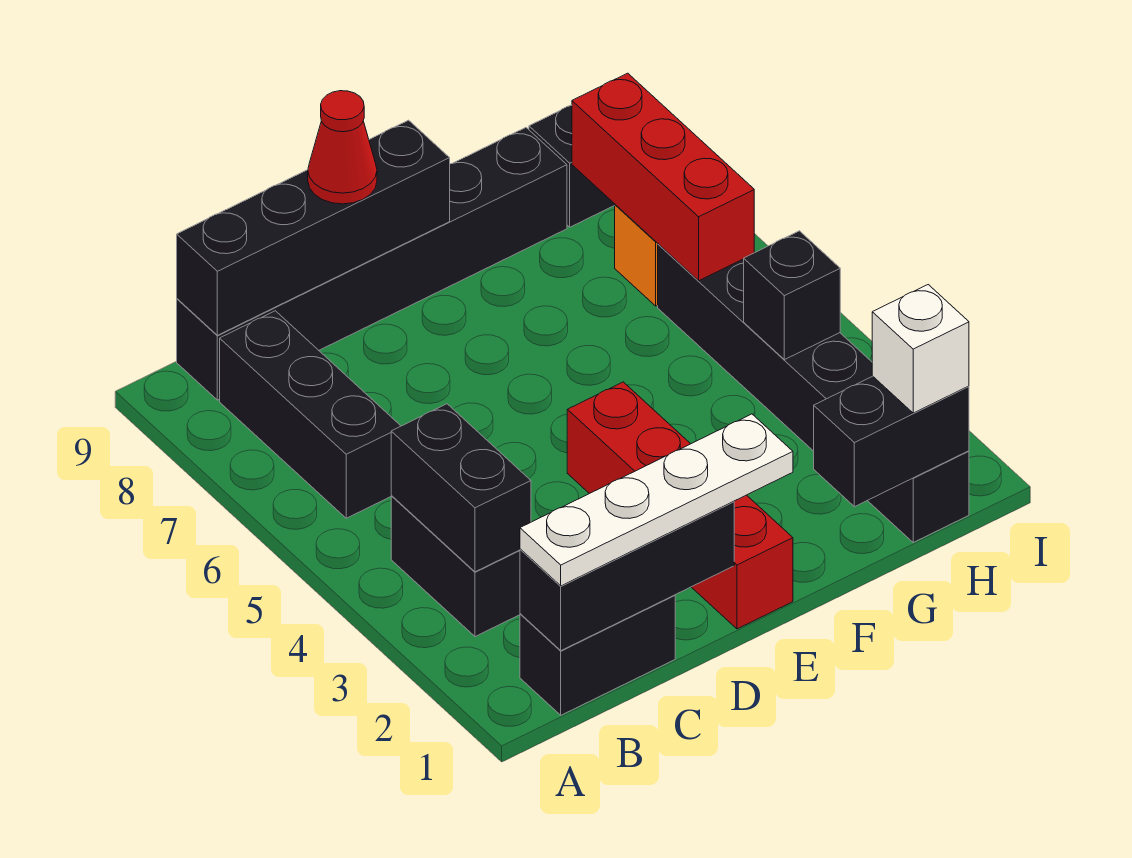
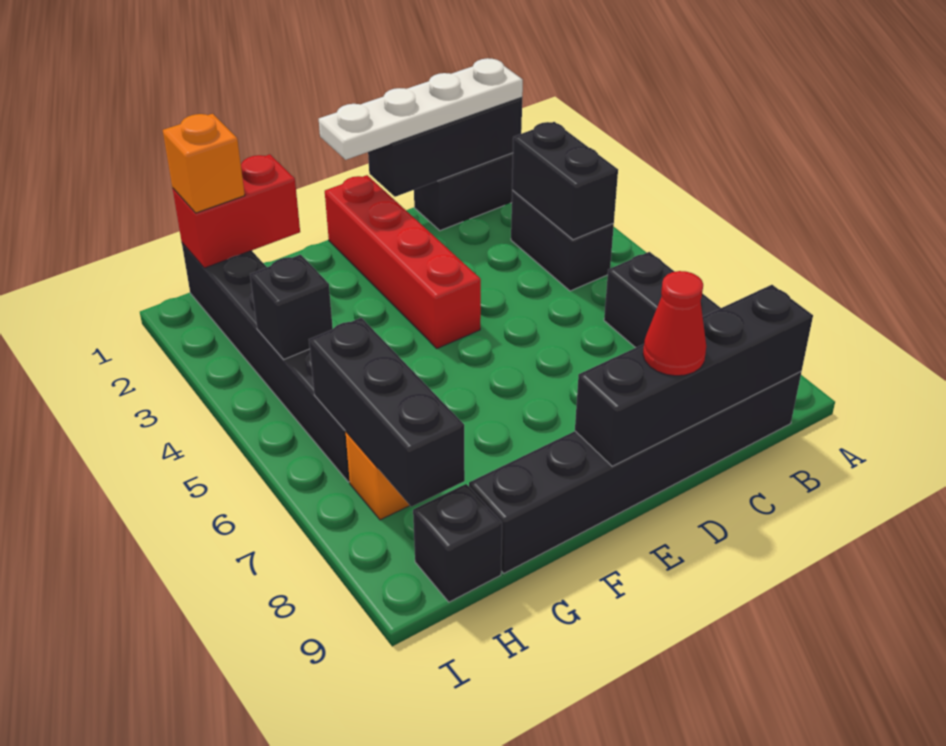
black brick G1:H1 level 2 -> red brick G1:H1 level 2
white brick H1 level 3 -> orange brick H1 level 3
red brick H6:H8 level 2 -> black brick H6:H8 level 2

